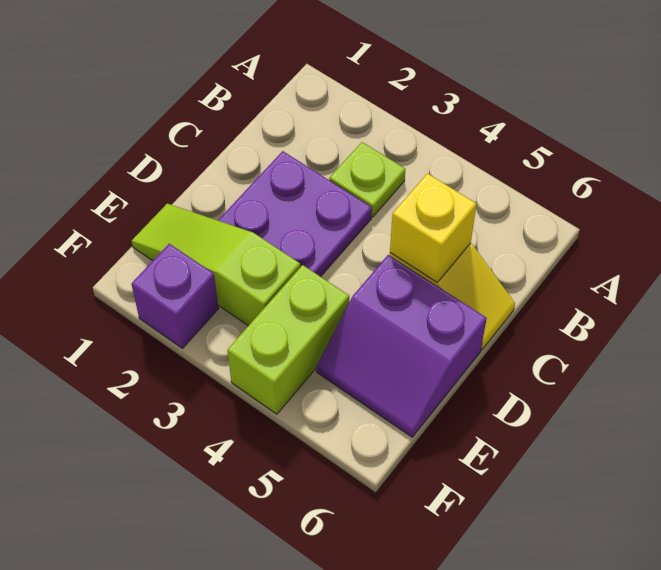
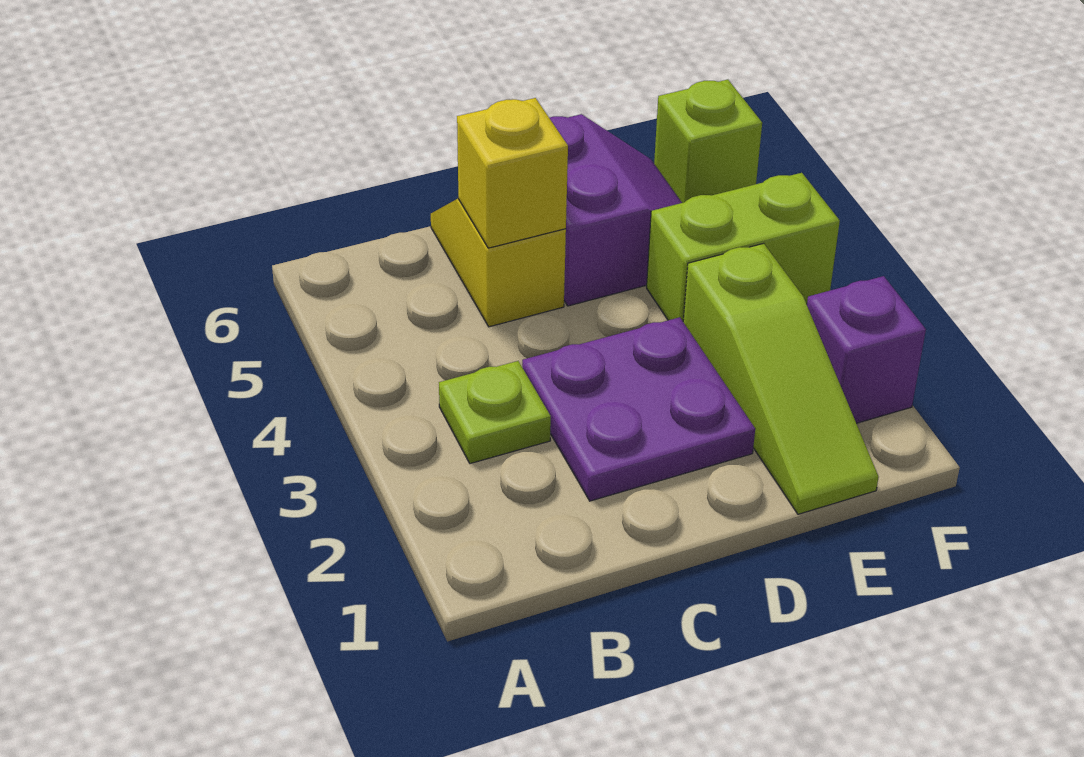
none -> lime brick F6 level 1

